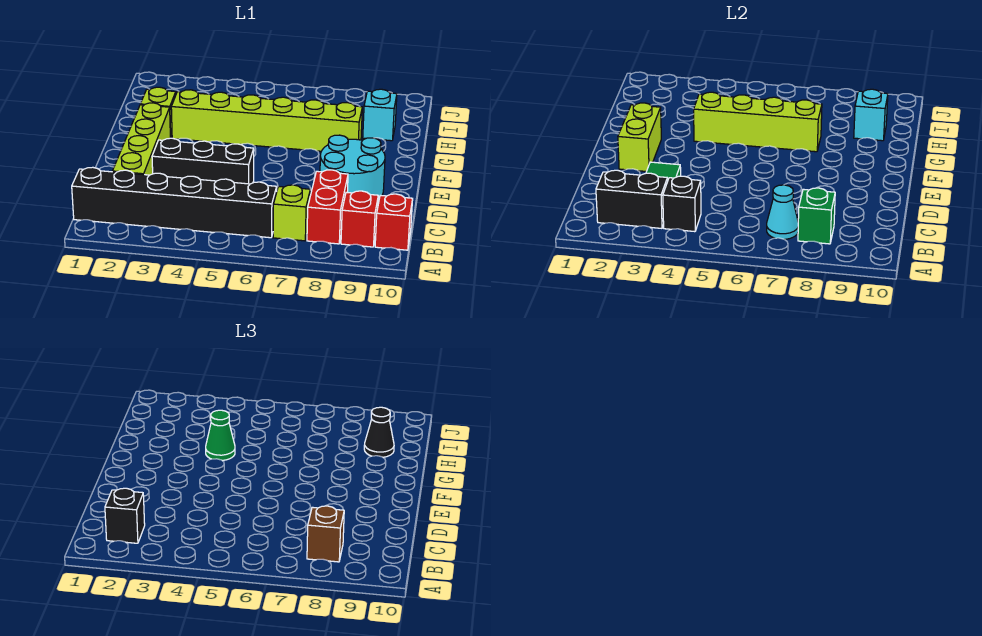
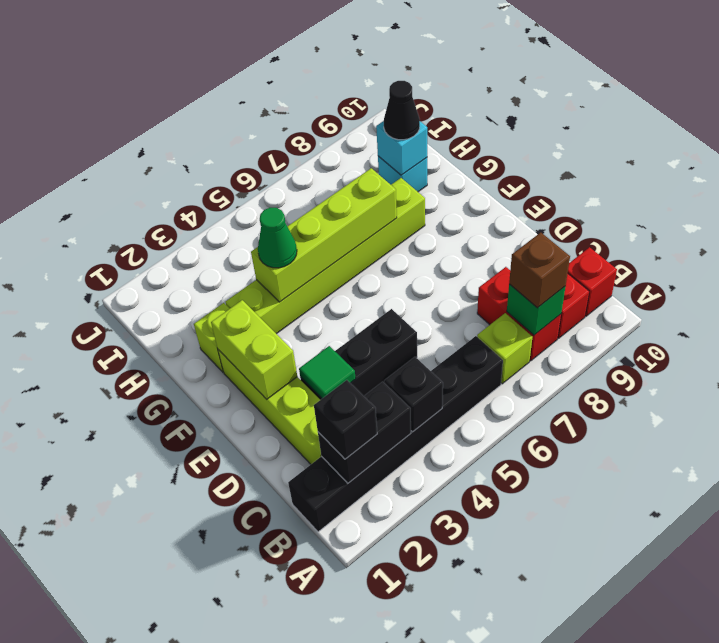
cyan cone B7 level 2 -> none
cyan round brick D8:E9 level 1 -> none

